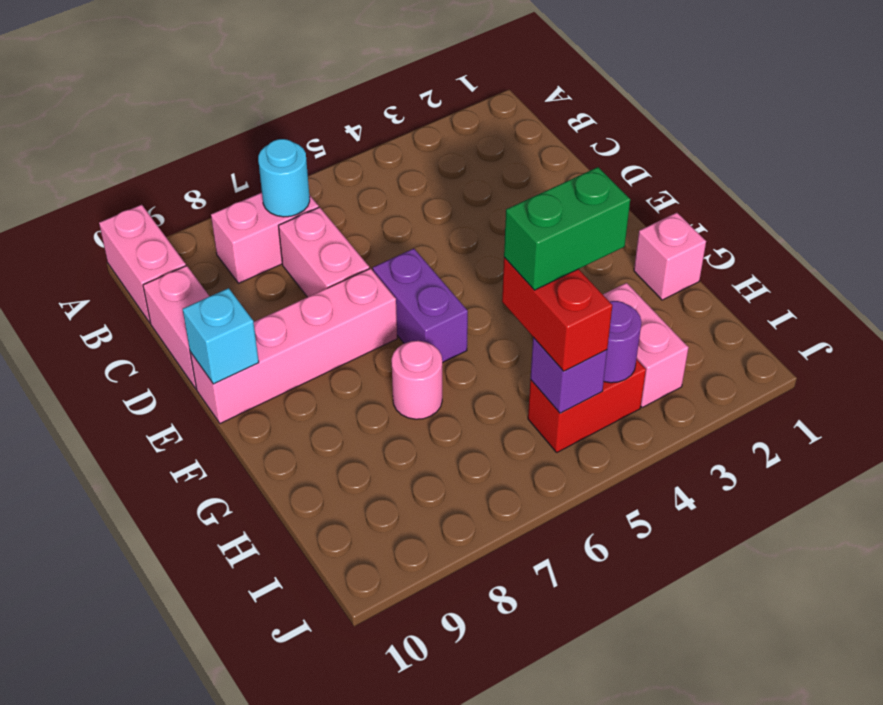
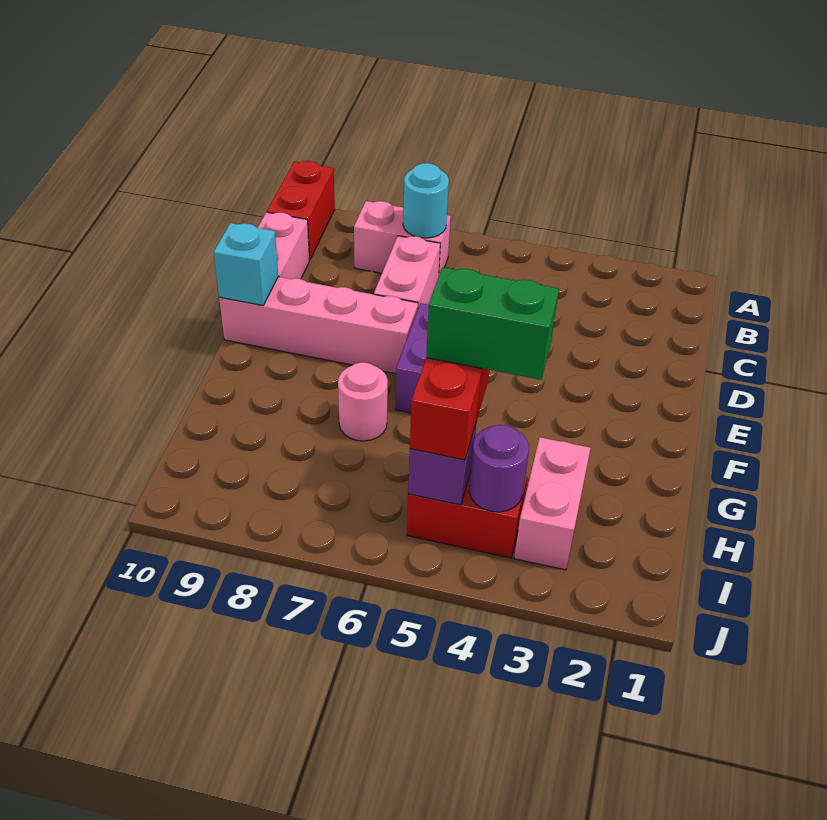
pink brick A10:B10 level 1 -> red brick A10:B10 level 1
pink brick G1 level 1 -> none

